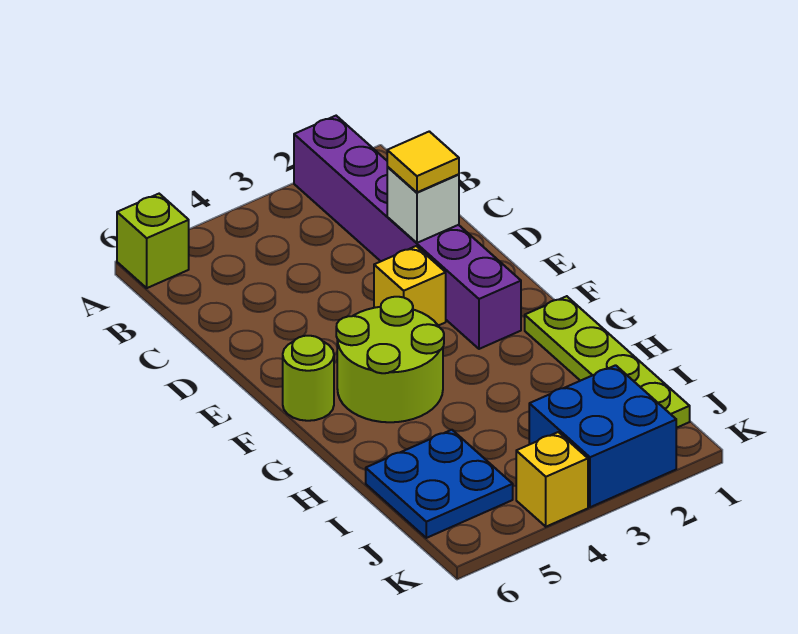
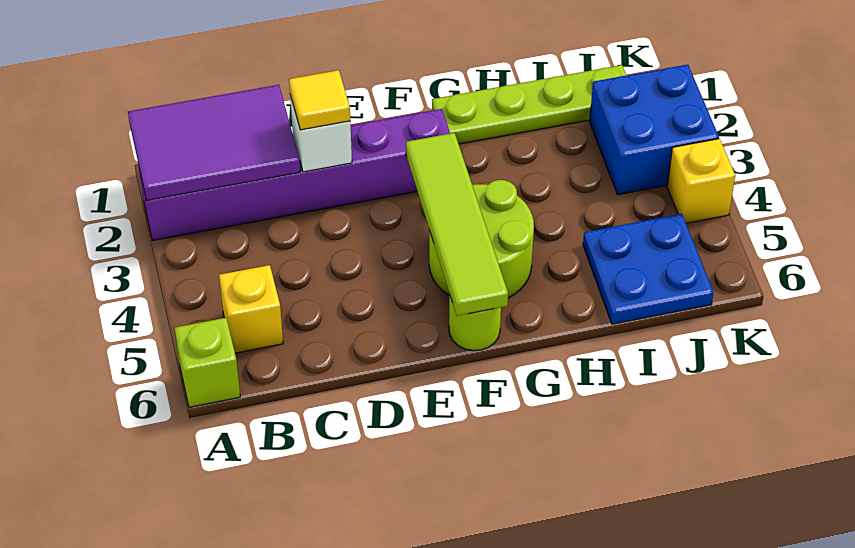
none -> purple tile A1:C2 level 2
yellow brick E3 level 1 -> yellow brick B5 level 1
none -> lime tile F3:F6 level 2

